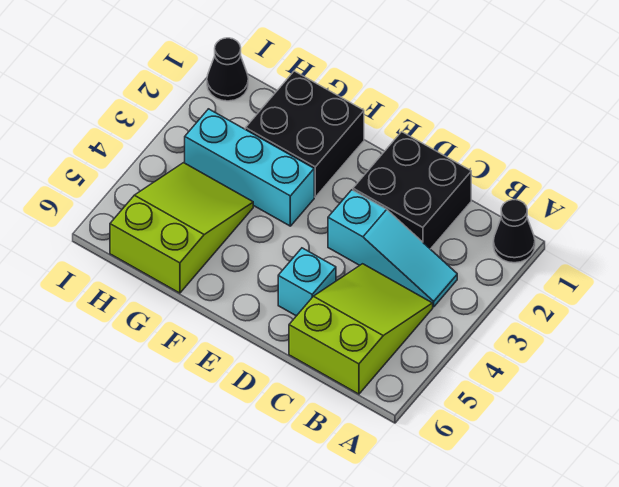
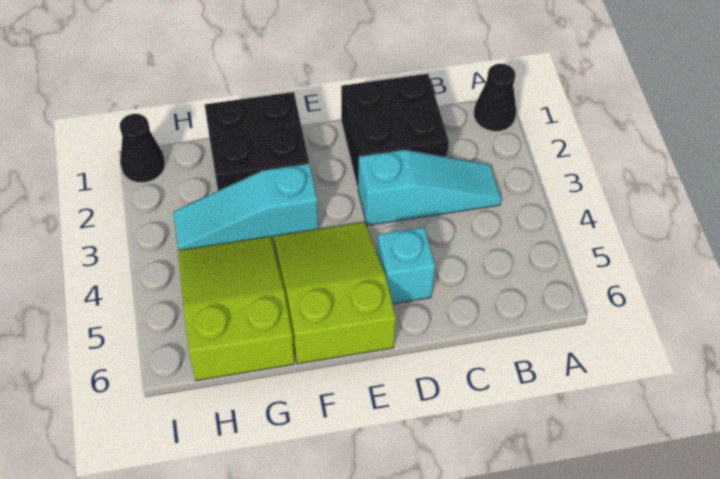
lime slope B4:C6 level 1 top 6 -> lime slope E4:F6 level 1 top 6
cyan brick F3:H3 level 1 -> cyan slope F3:H3 level 1 top F

